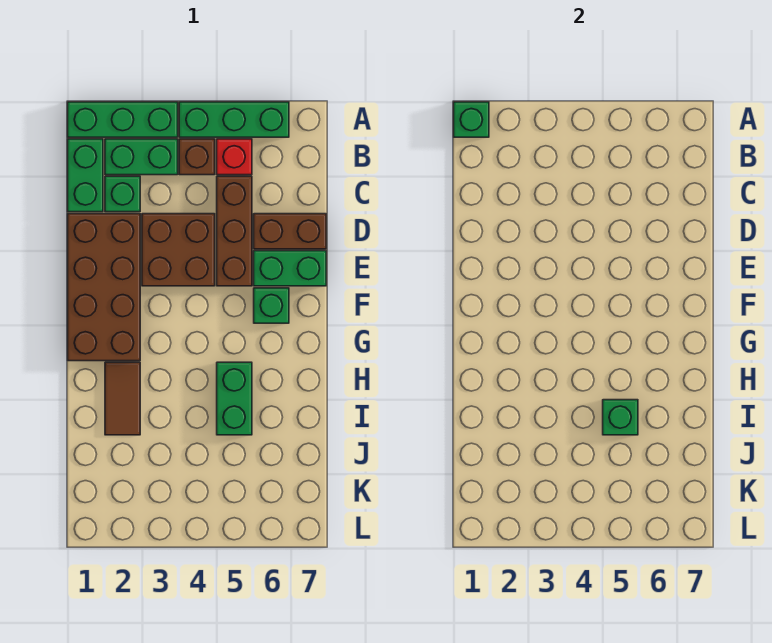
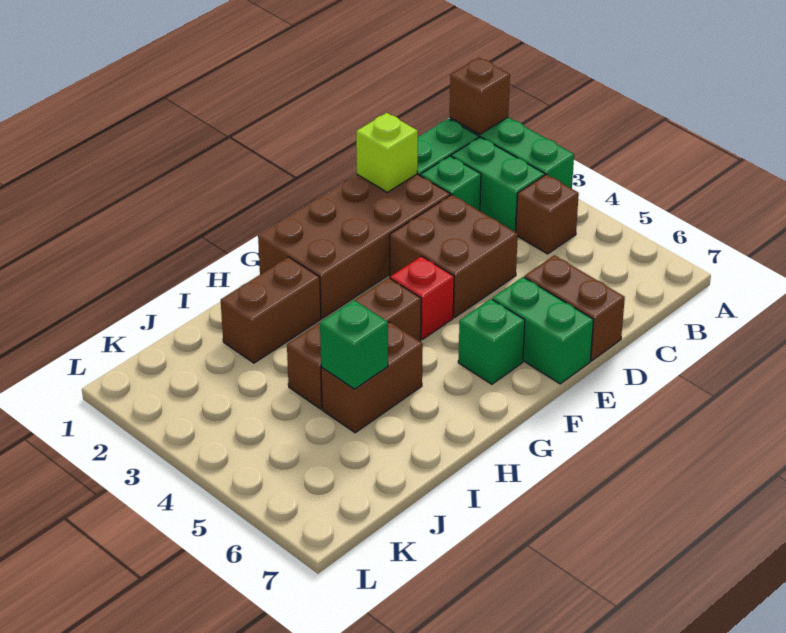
green brick A1 level 2 -> brown brick A1 level 2
green brick A4:A6 level 1 -> none
red brick B5 level 1 -> red brick F4 level 1
brown brick C5:E5 level 1 -> brown brick G4:I4 level 1
none -> lime brick D1 level 2
brown tile H2:I2 level 1 -> brown brick H2:I2 level 1
green brick H5:I5 level 1 -> brown brick H5:I5 level 1

